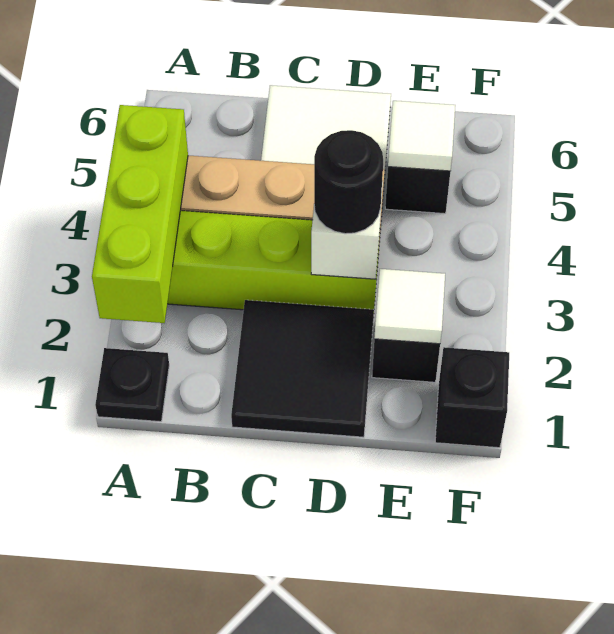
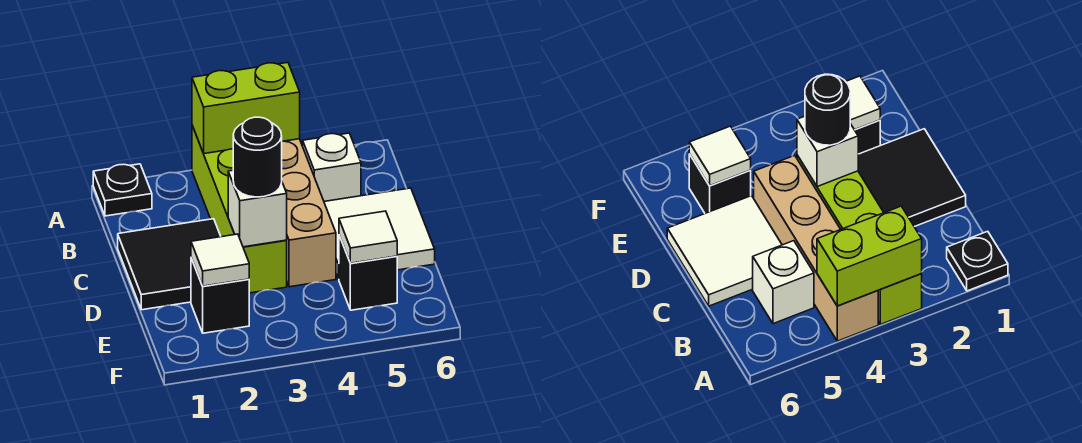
lime brick A2:A4 level 2 -> lime brick A3:A4 level 2
none -> white brick B5 level 1
black brick F1 level 1 -> none

